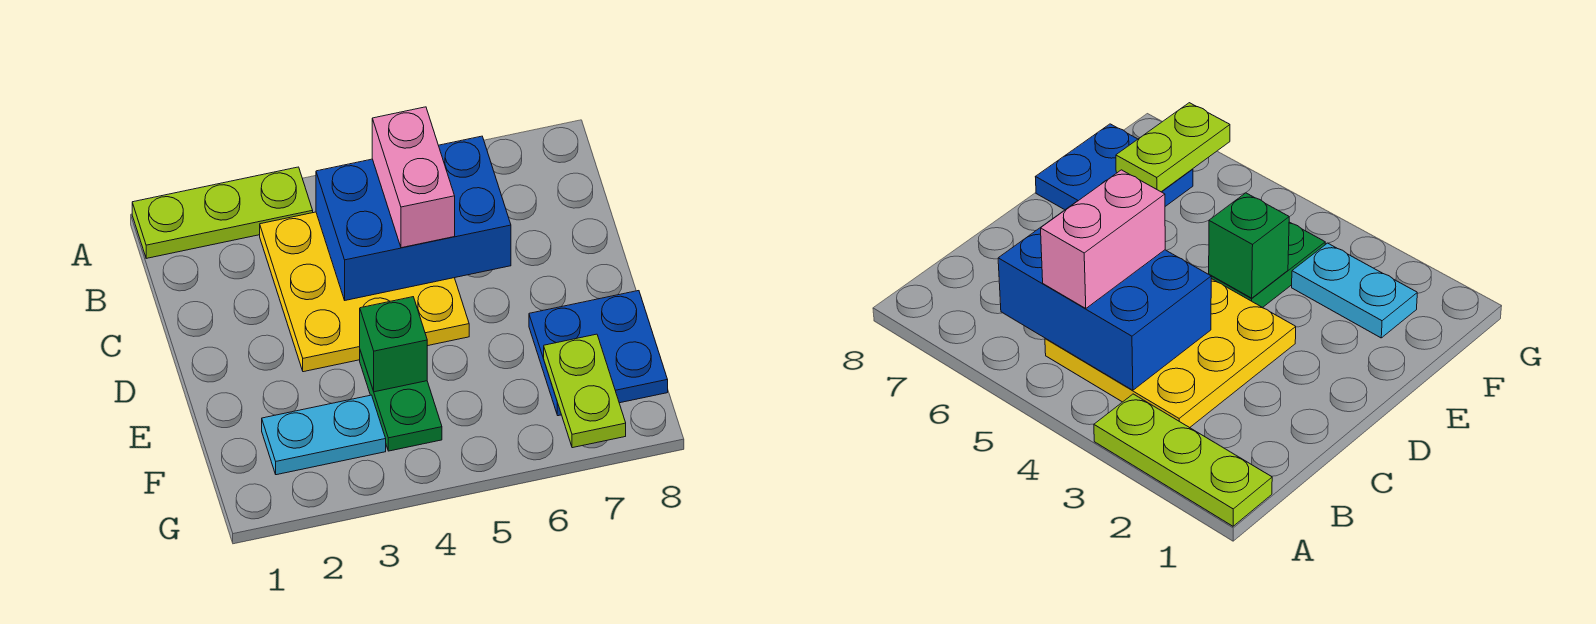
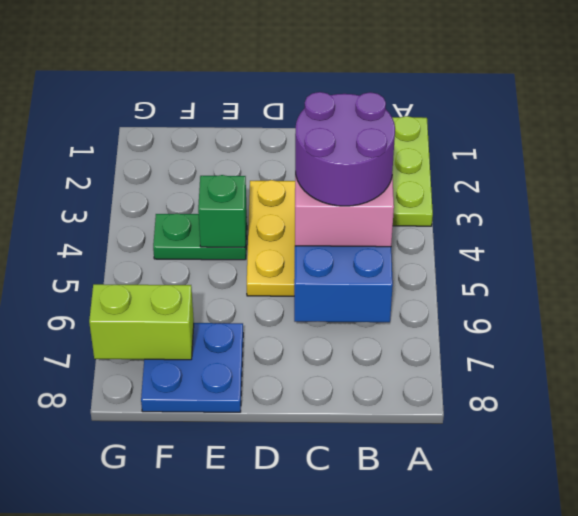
none -> purple round brick B4:C5 level 4
cyan plate F2:F3 level 1 -> none
lime plate F7:G7 level 2 -> lime brick F7:G7 level 2

